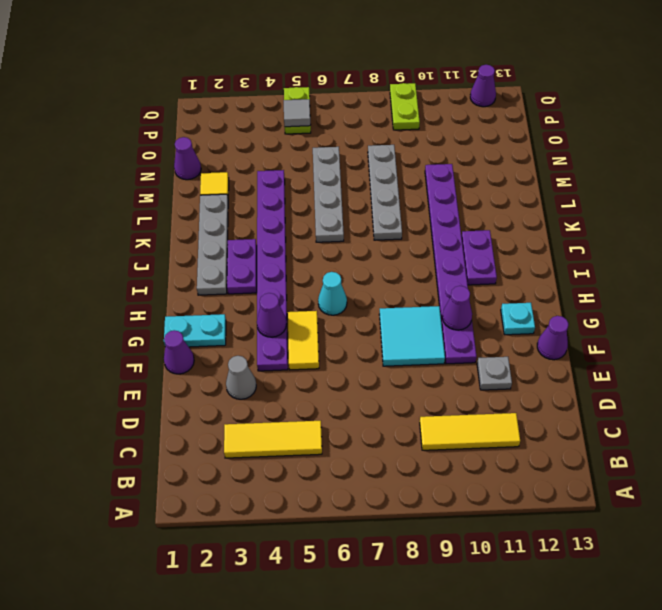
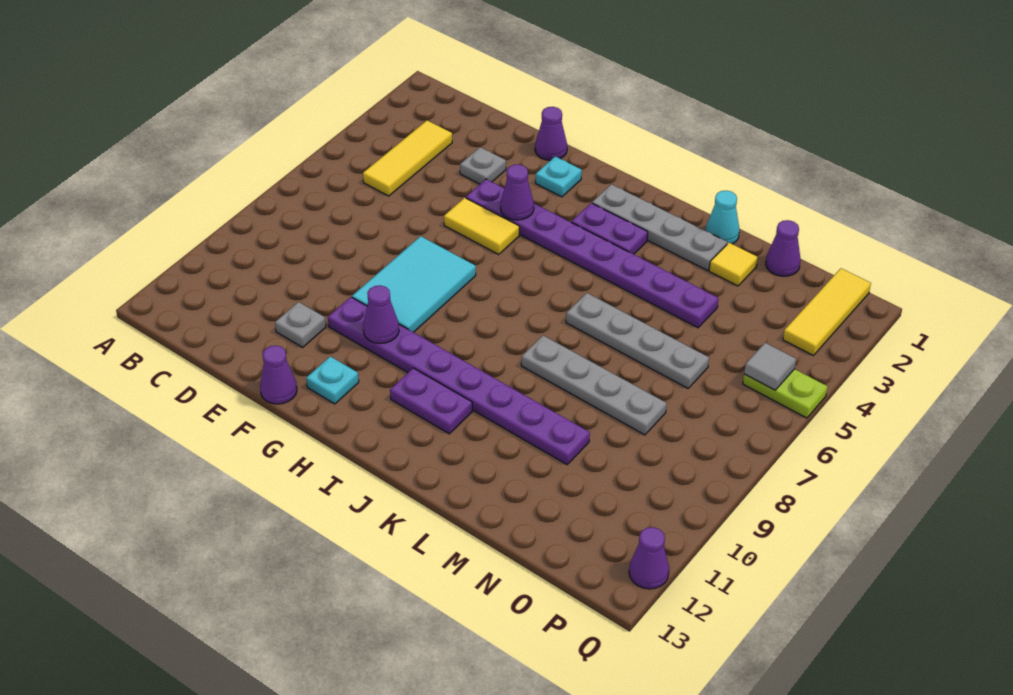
yellow tile C9:C11 level 1 -> yellow tile P1:P3 level 1
grey cone E3 level 1 -> grey plate E3 level 1
cyan tile F8:G9 level 1 -> cyan tile F7:G9 level 1
cyan plate G1:G2 level 1 -> cyan plate G2 level 1
cyan cone H6 level 1 -> cyan cone L1 level 1
lime plate P9:Q9 level 1 -> none

